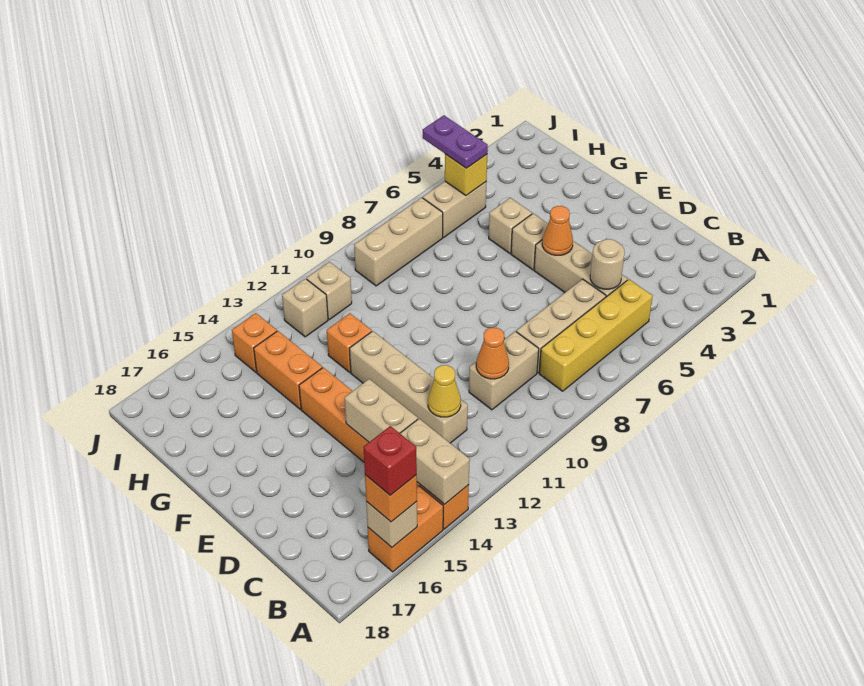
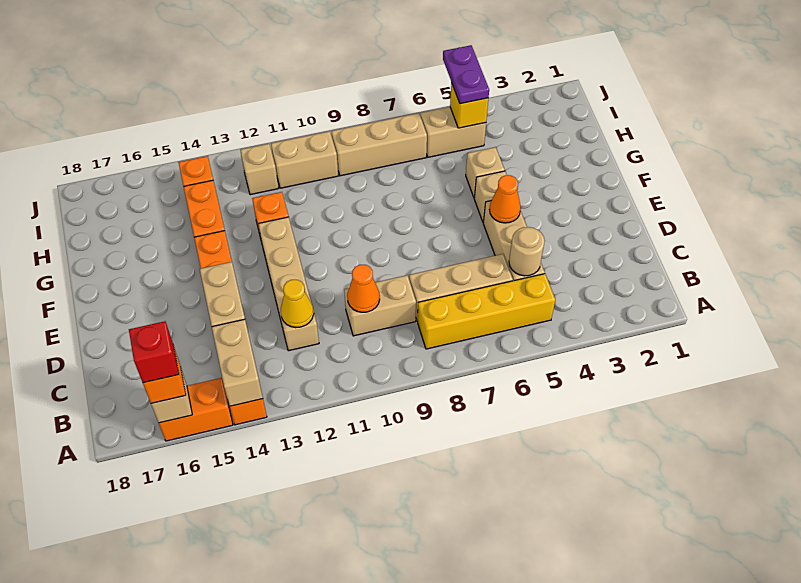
tan brick I11 level 1 -> tan brick I10:I11 level 1

